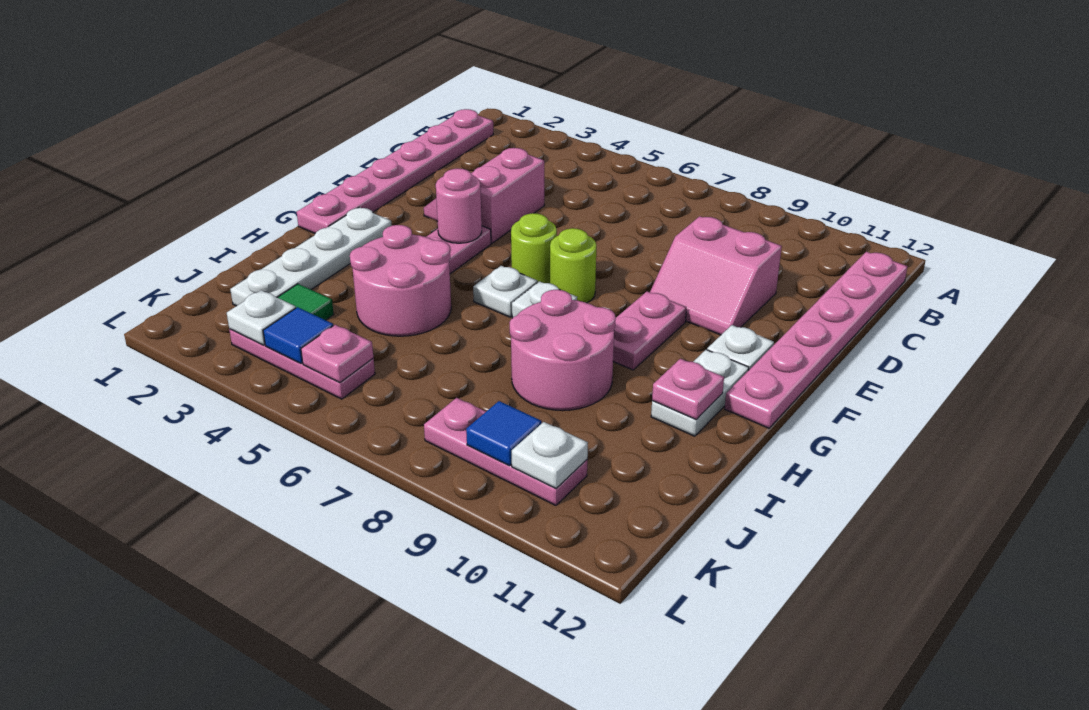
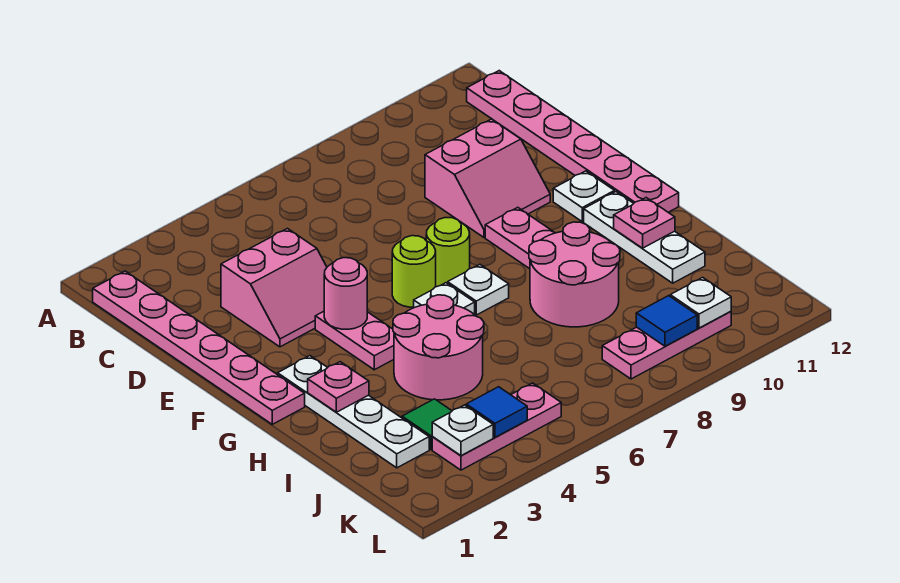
pink slope D3:E4 level 1 top 4 -> pink slope D3:E4 level 1 top D
white plate G11:H11 level 1 -> white plate G11:I11 level 1
pink plate K5 level 2 -> pink plate H2 level 2

